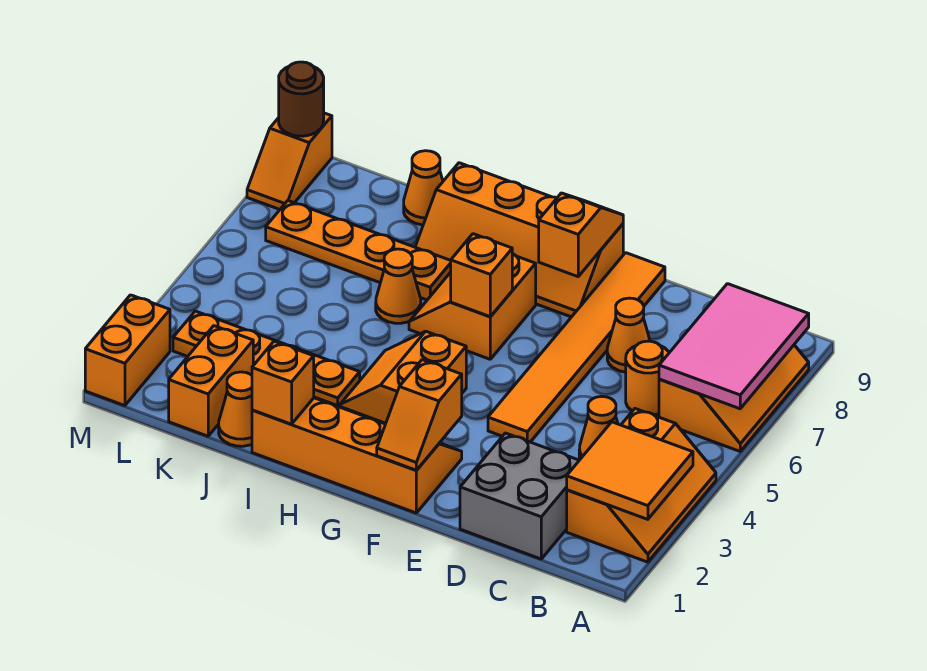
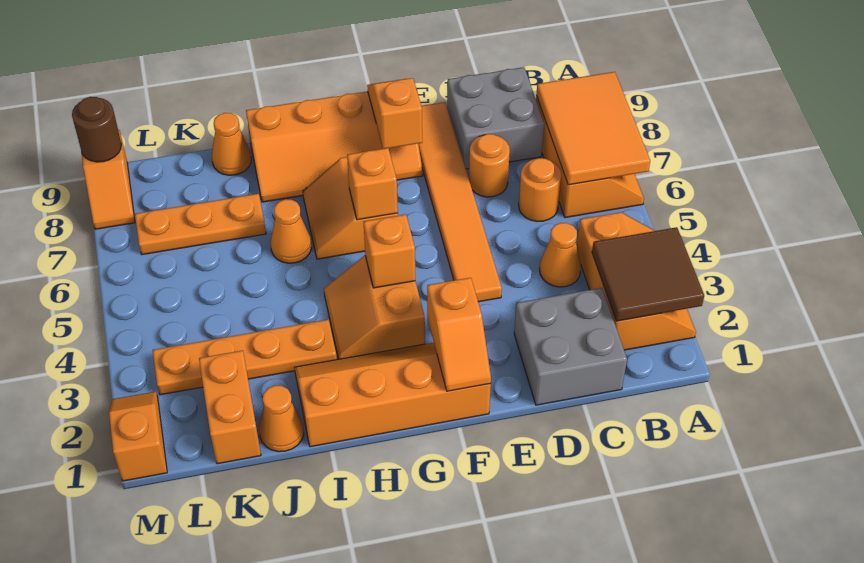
orange tile A2:B3 level 2 -> brown tile A2:B3 level 2
pink tile A6:B8 level 2 -> orange tile A6:B8 level 2
none -> grey brick C8:D9 level 1
orange cone D7 level 1 -> orange round brick D7 level 1
orange brick I1 level 2 -> orange brick G4 level 2
orange plate I7:L7 level 1 -> orange plate J7:L7 level 1
orange brick M1:M2 level 1 -> orange slope M1:M2 level 1 top 1

